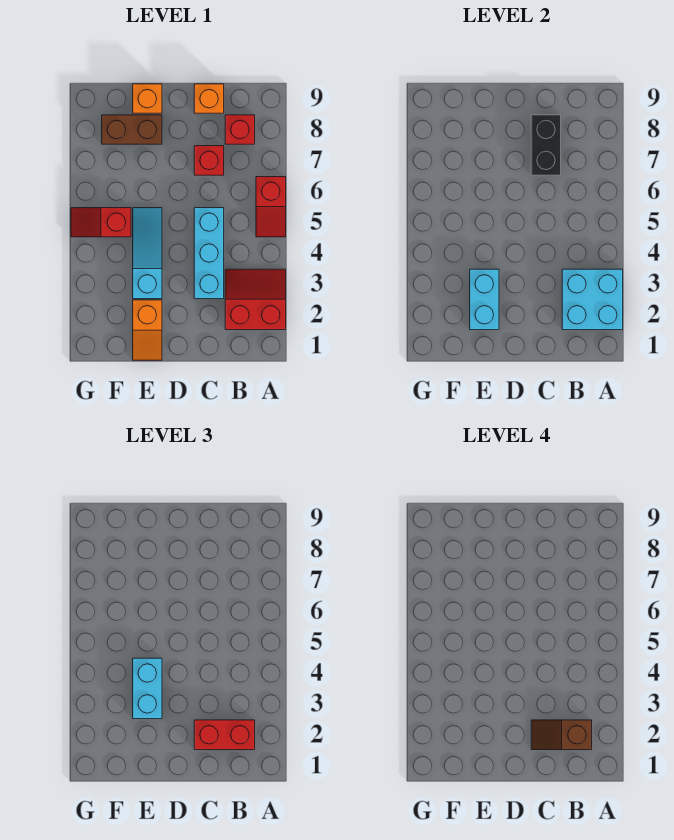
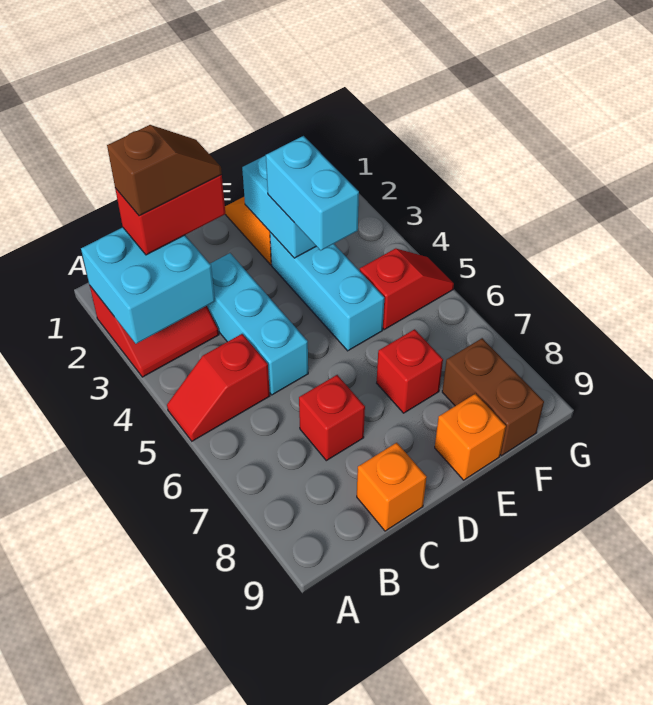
red slope A5:A6 level 1 top 6 -> red slope A5:B5 level 1 top B
red brick B8 level 1 -> red brick E7 level 1
black brick C7:C8 level 2 -> none
cyan slope E3:E5 level 1 top 3 -> cyan brick E3:E5 level 1
brown brick E8:F8 level 1 -> brown brick F8:F9 level 1

